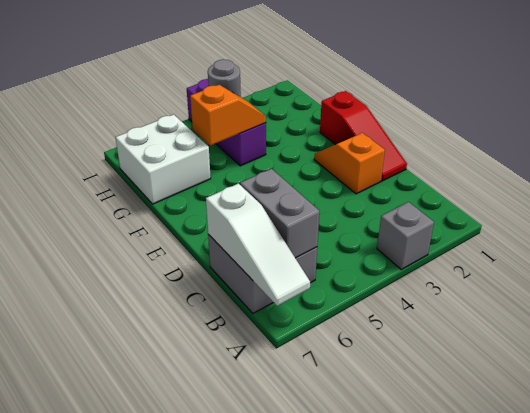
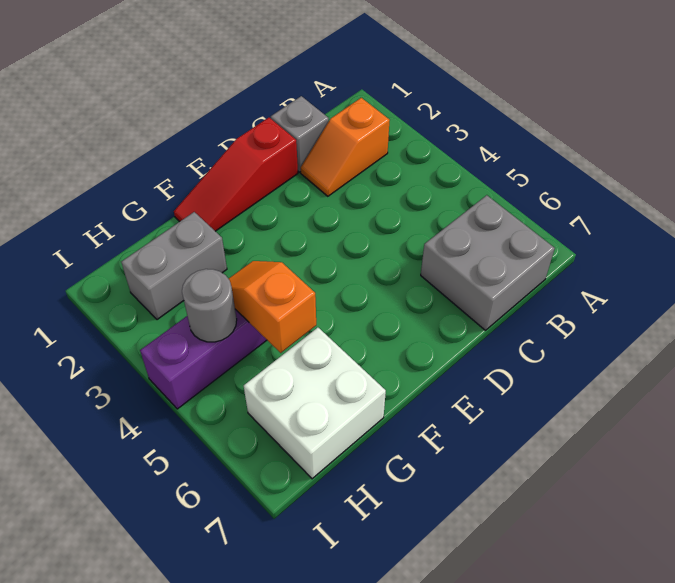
grey brick A3 level 1 -> grey brick C1 level 1
white slope A7:C7 level 2 top C -> none
grey brick B6:C6 level 2 -> grey brick G2:H2 level 1
red slope D1:F1 level 1 top F -> red slope D1:F1 level 1 top D
orange slope D2:E2 level 1 top D -> orange slope B2:C2 level 1 top B

